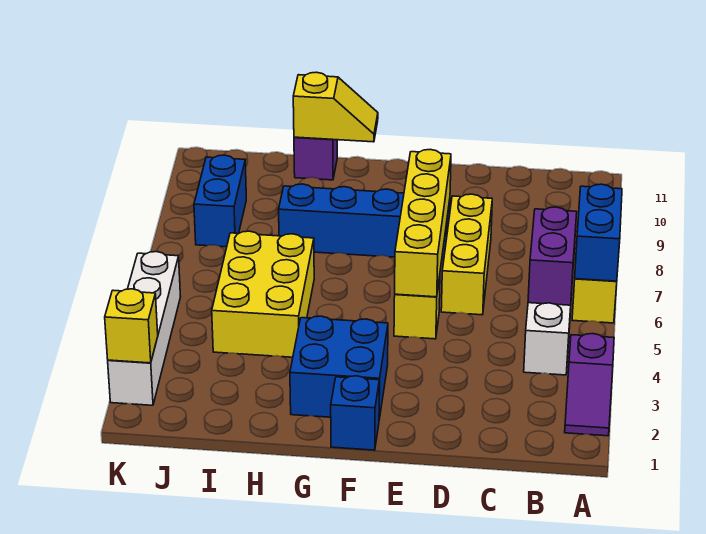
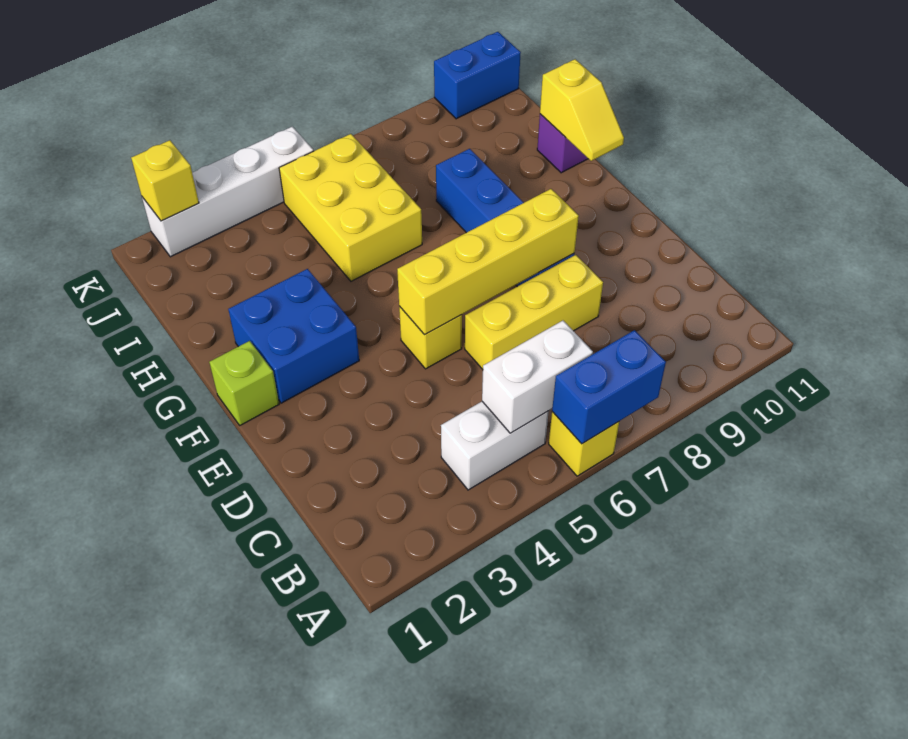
purple slope A2:A3 level 1 top 3 -> none
purple brick B5:B6 level 2 -> white brick B5:B6 level 2
blue brick F1 level 1 -> lime brick F1 level 1
yellow brick H4:I6 level 1 -> yellow brick H5:J6 level 1
blue brick J8:J9 level 1 -> blue brick K10:K11 level 1

